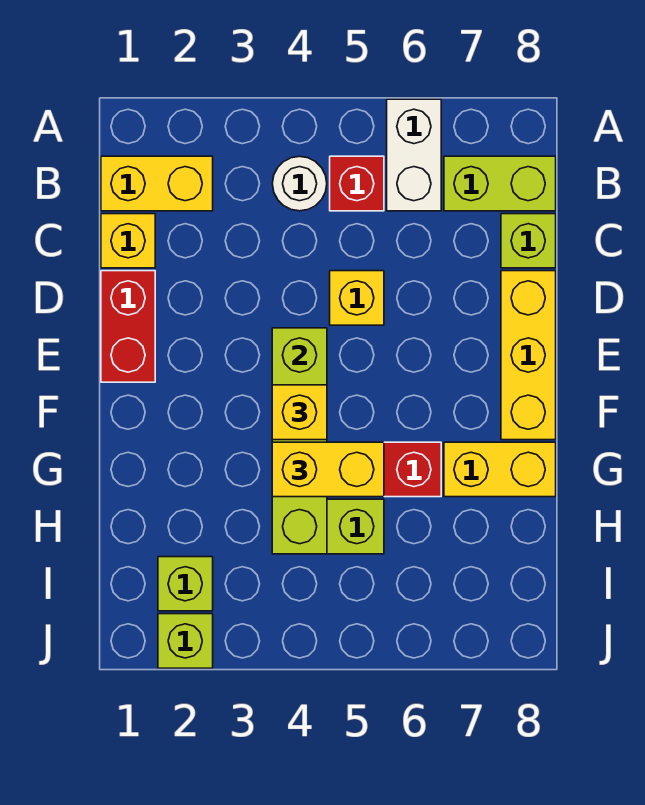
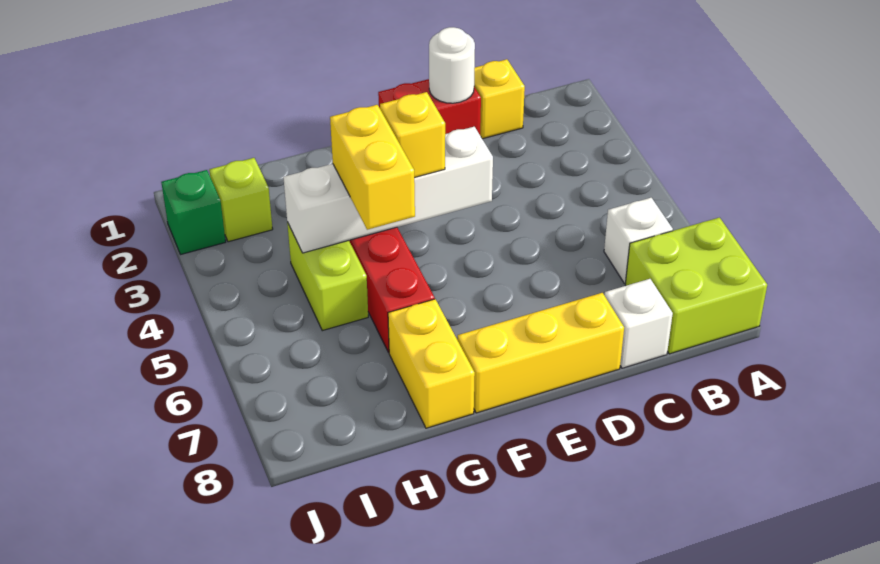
white brick A6:B6 level 1 -> white brick B6 level 1
yellow brick B1:B2 level 1 -> none
white round brick B4 level 1 -> white round brick D1 level 2
red brick B5 level 1 -> none
lime brick B7:B8 level 1 -> lime brick A7:B8 level 1
lime brick C8 level 1 -> white brick C8 level 1
yellow brick D5 level 1 -> none
lime brick E4:H4 level 2 -> white brick E4:H4 level 2
lime brick J2 level 1 -> green brick J2 level 1

